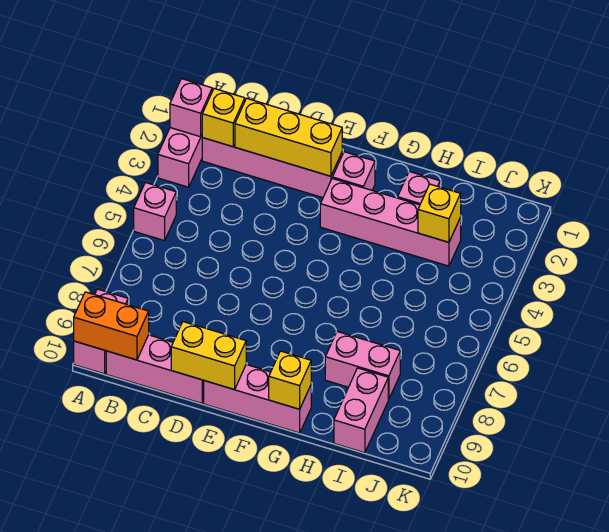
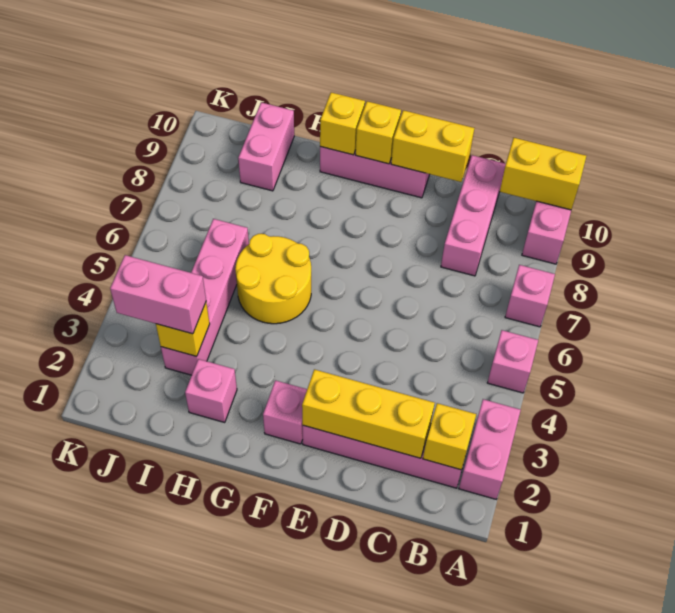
pink brick A2 level 2 -> pink brick A7 level 1
orange brick A10:B10 level 2 -> yellow brick A10:B10 level 2
pink brick B10:D10 level 1 -> pink brick C8:C10 level 1
pink brick F3:I3 level 1 -> pink brick I3:I6 level 1
none -> yellow brick F10 level 2
none -> yellow round brick G5:H6 level 1
pink brick H8:I8 level 1 -> pink brick I3:J3 level 3

